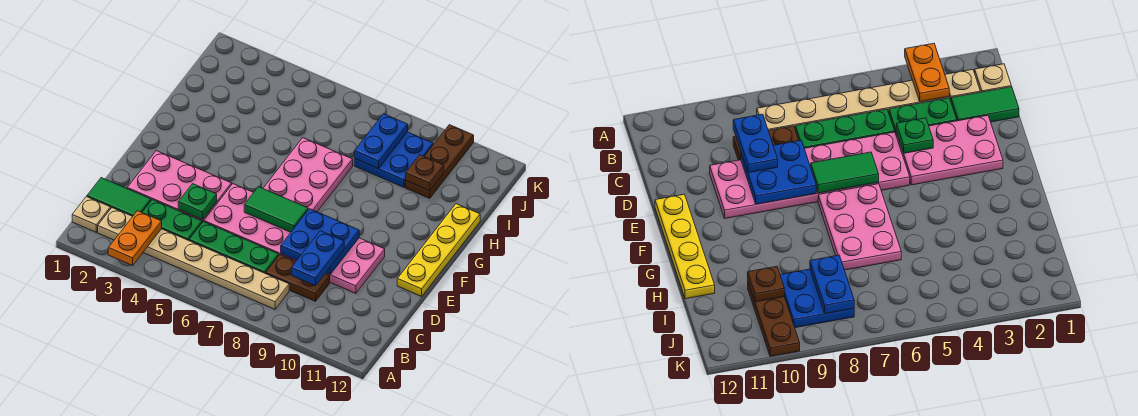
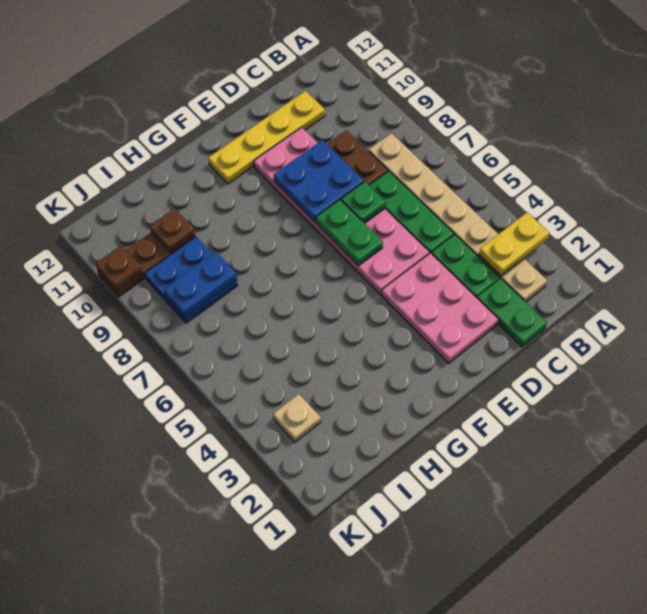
orange plate A3:B3 level 2 -> yellow plate A3:B3 level 2
tan plate B1 level 1 -> tan plate J3 level 1
green tile C1:C2 level 1 -> green plate C1:C2 level 1
blue plate C9:D9 level 3 -> none
green plate D4 level 2 -> green plate D7 level 2
green tile E6:E7 level 2 -> green plate E6:E7 level 2
yellow plate E12:H12 level 1 -> yellow plate C11:F11 level 1
pink plate F6:H7 level 1 -> none
none -> brown plate K10 level 2

